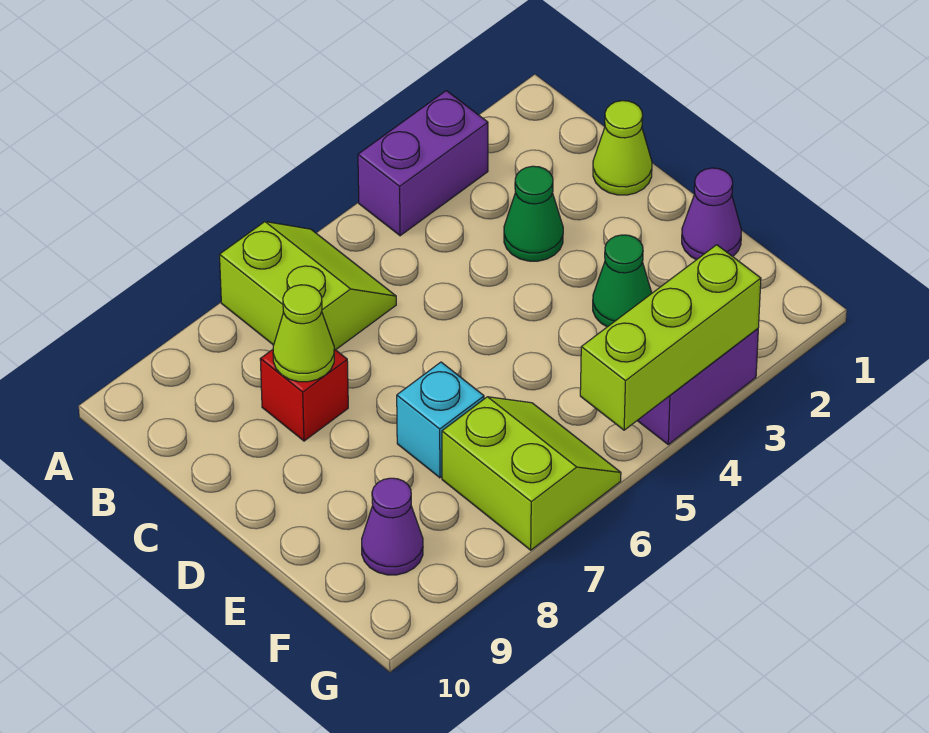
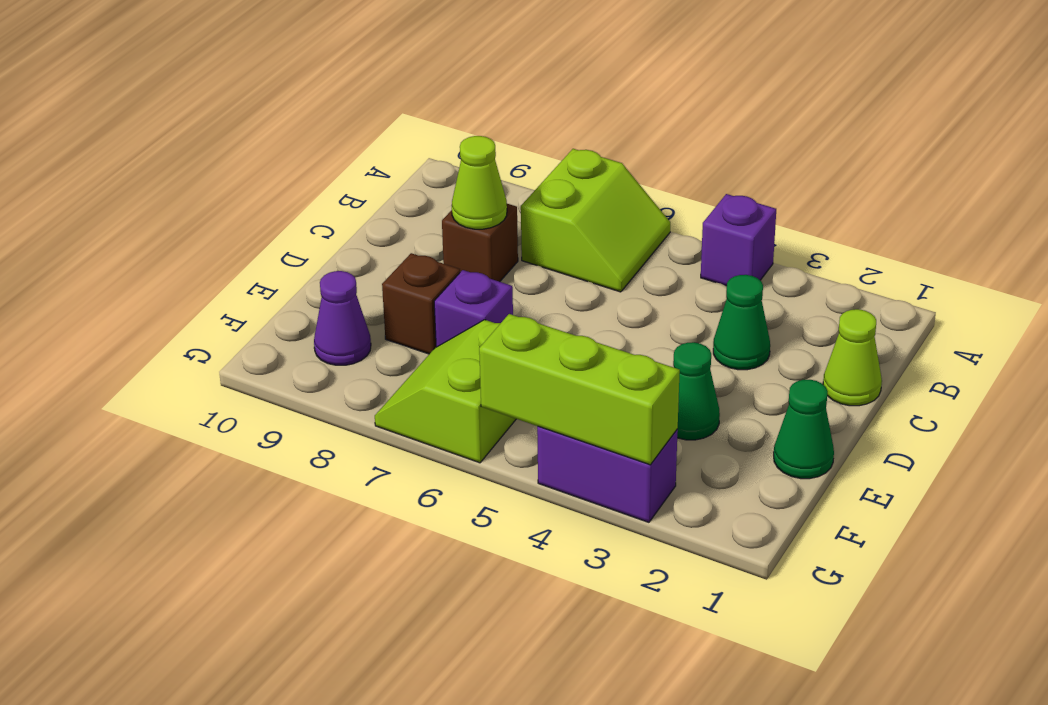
purple brick A3:A4 level 1 -> purple brick A4 level 1
red brick C8 level 1 -> brown brick C8 level 1
purple cone E1 level 1 -> green cone E1 level 1
cyan brick E7 level 1 -> purple brick E7 level 1
none -> brown brick E8 level 1
lime slope F6:G7 level 1 top 7 -> lime slope F6:G7 level 1 top 6

